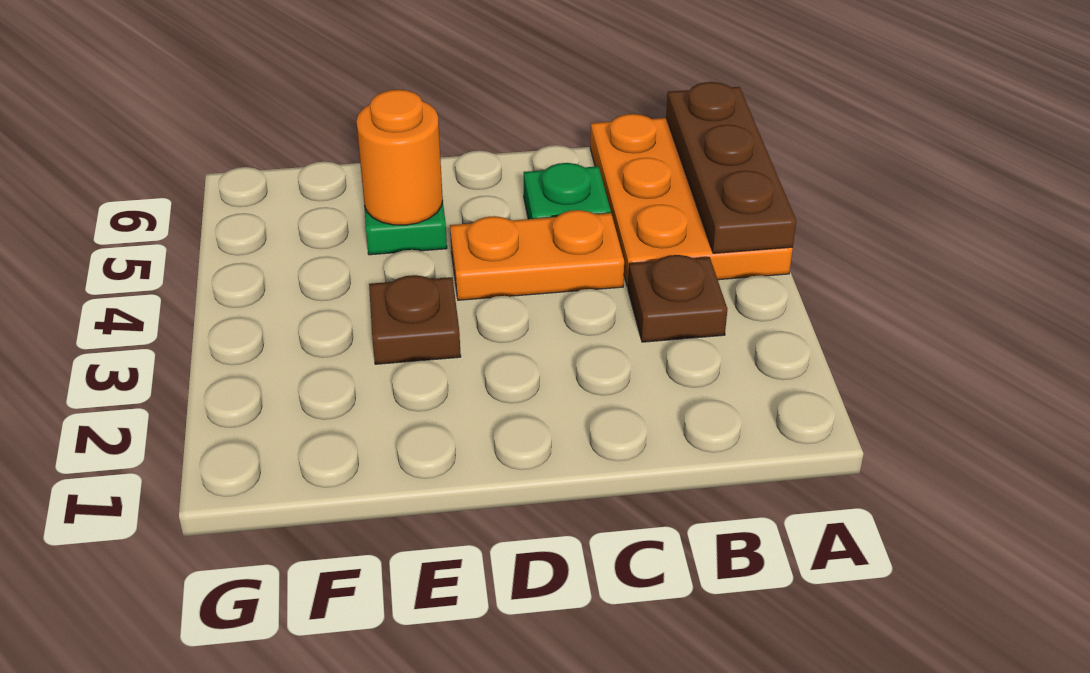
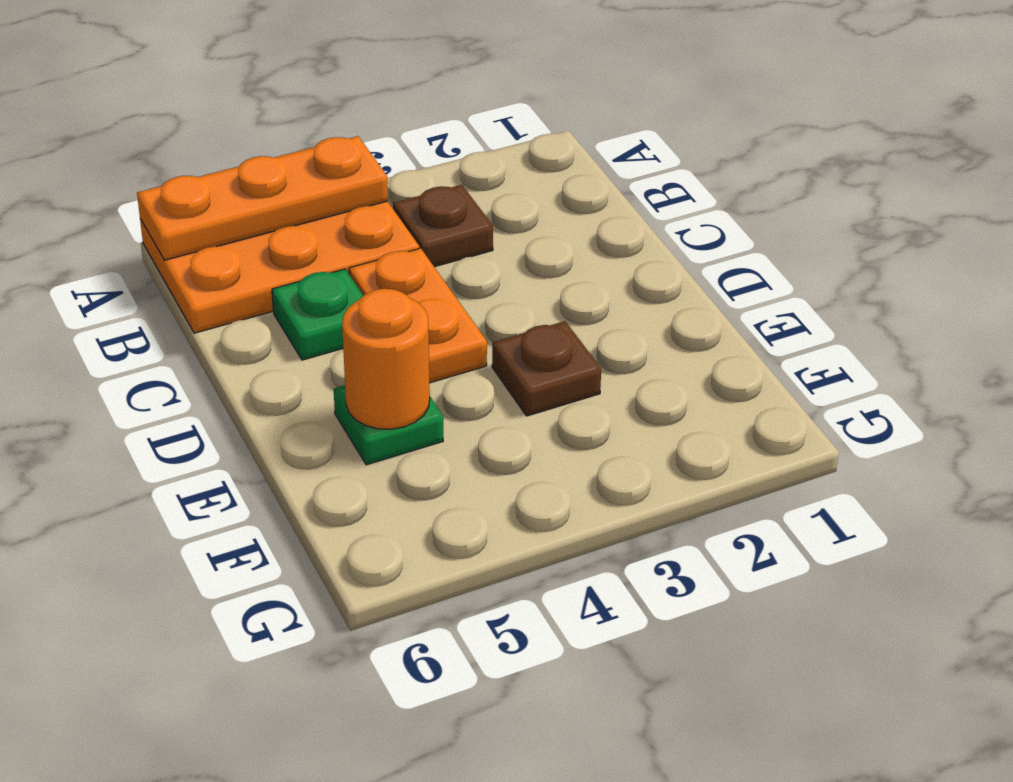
brown plate A4:A6 level 2 -> orange plate A4:A6 level 2

